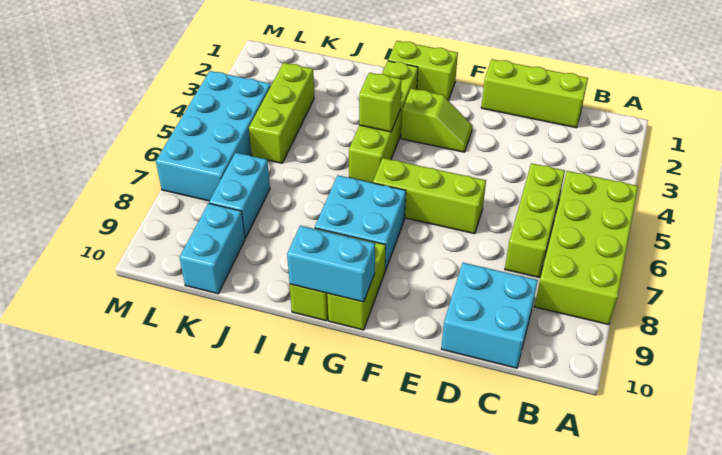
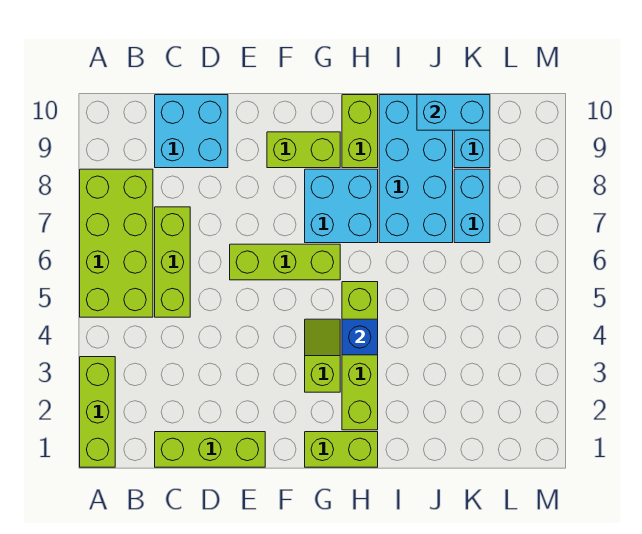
lime slope F3:G3 level 1 top G -> lime slope G3:G4 level 1 top 3
lime brick G9:G10 level 1 -> lime brick F9:G9 level 1
cyan brick G10:H10 level 2 -> cyan brick J10:K10 level 2
lime brick H4 level 2 -> blue brick H4 level 2
lime brick K3:K5 level 1 -> lime brick A1:A3 level 1
cyan brick L4:M7 level 1 -> cyan brick I7:J10 level 1

